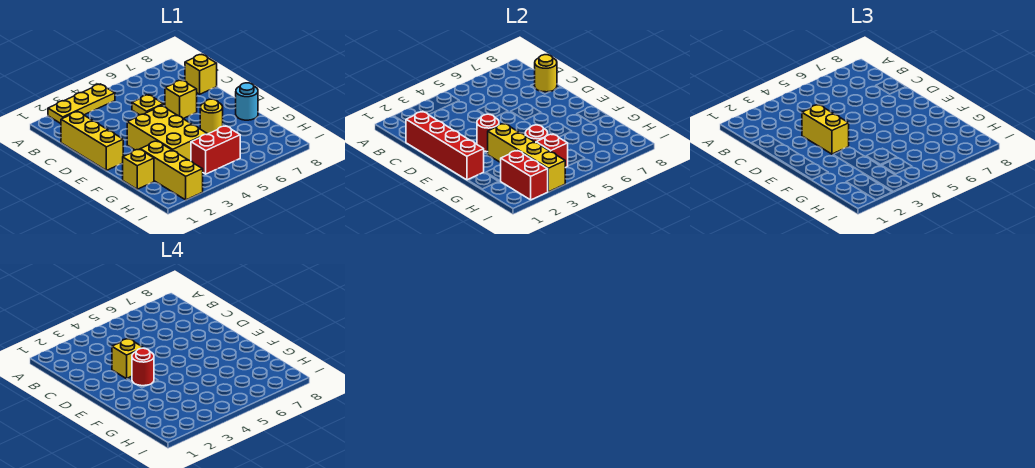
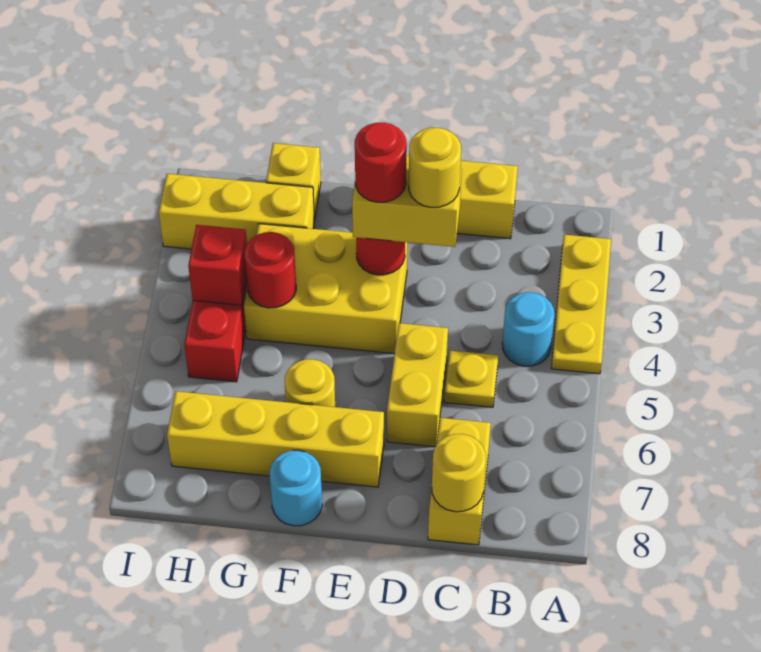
none -> cyan round brick B4 level 1
red brick C1:F1 level 2 -> none
yellow brick C8 level 1 -> yellow brick C7:C8 level 1
yellow brick D3 level 4 -> yellow round brick D3 level 4
yellow brick D6 level 1 -> yellow brick D5:D6 level 1
yellow brick F3:I3 level 2 -> yellow brick E7:H7 level 1
red brick H2:I2 level 2 -> none

